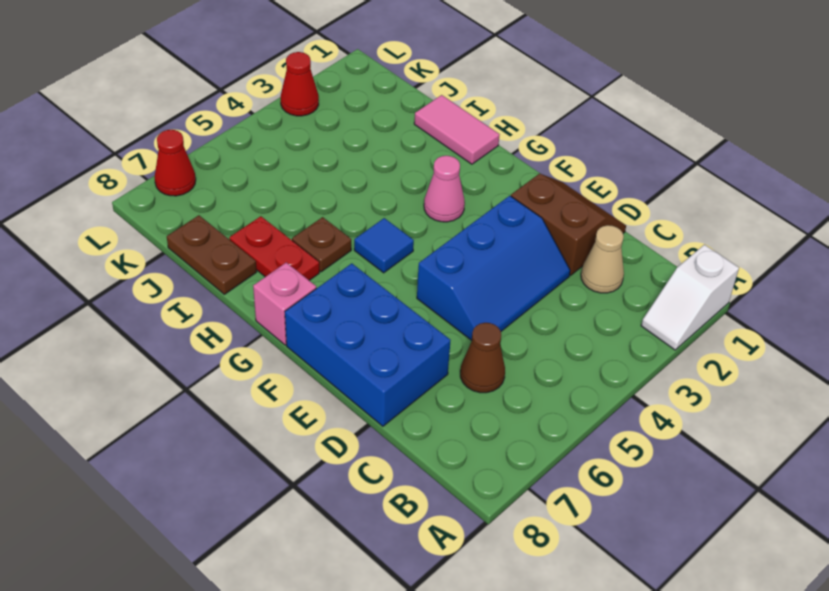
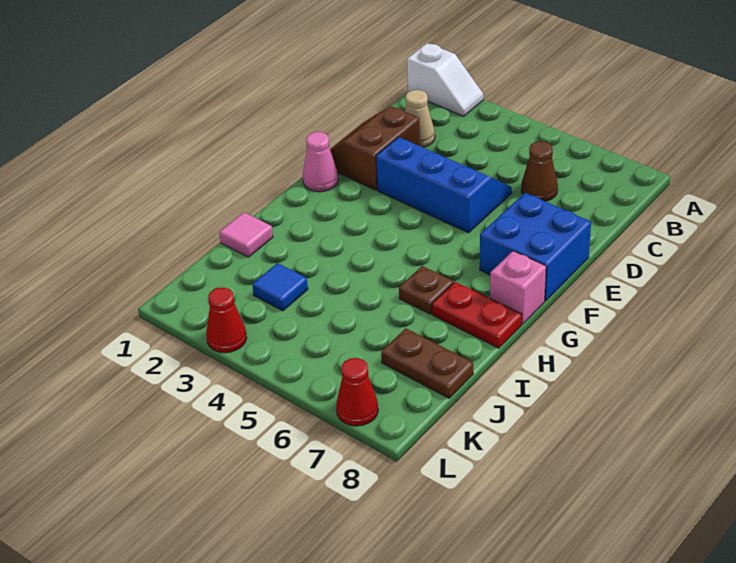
blue brick D7:F8 level 1 -> blue brick E7:F8 level 1
pink cone G3 level 1 -> pink cone F1 level 1
blue tile G5 level 1 -> blue tile J3 level 1
pink tile H1:I1 level 1 -> pink tile I1 level 1
red plate H7:I7 level 1 -> red plate H7:H8 level 1
brown plate I8:J8 level 1 -> brown plate J7:J8 level 1

